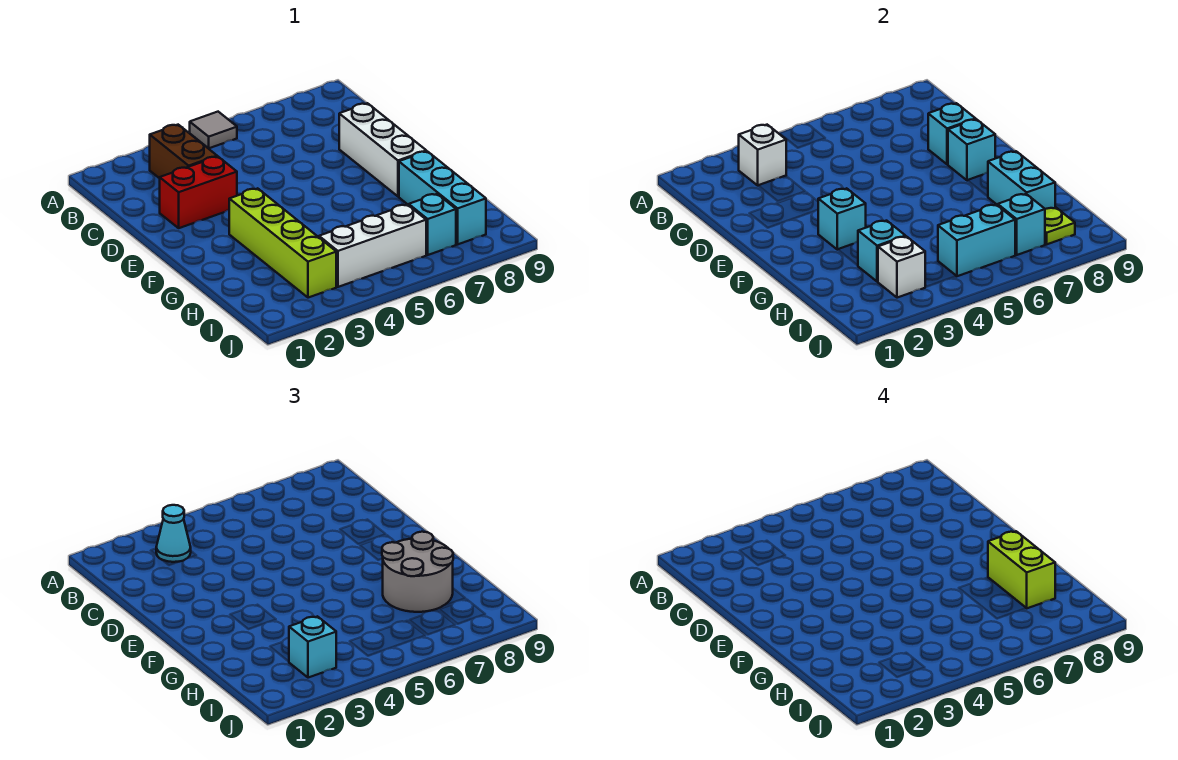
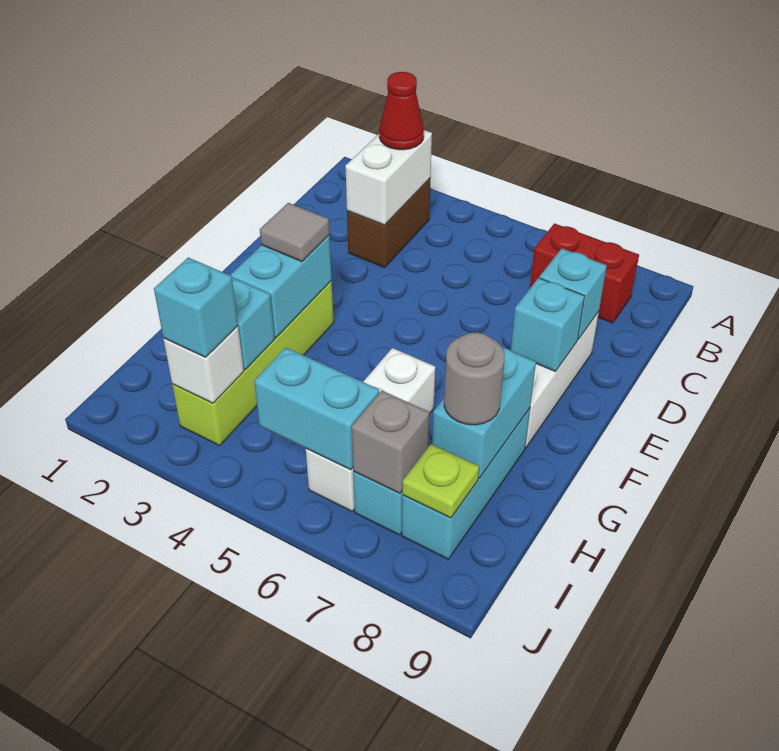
grey tile A5 level 1 -> grey tile F3 level 3
white brick B3 level 2 -> white brick B3:C3 level 2
cyan cone B3 level 3 -> red cone B3 level 3
red brick D2:D3 level 1 -> red brick B7:B8 level 1
cyan brick F3 level 2 -> cyan brick F3:G3 level 2
grey round brick G7:H8 level 3 -> grey round brick H8 level 3
lime brick G8:H8 level 4 -> none
white brick I4:I6 level 1 -> white brick G6:I6 level 1
cyan brick I7 level 2 -> grey brick I7 level 2

